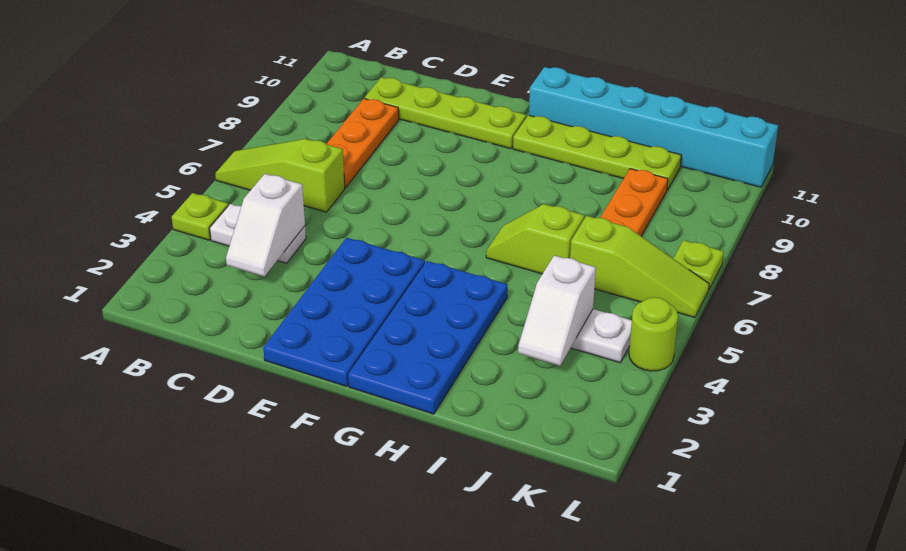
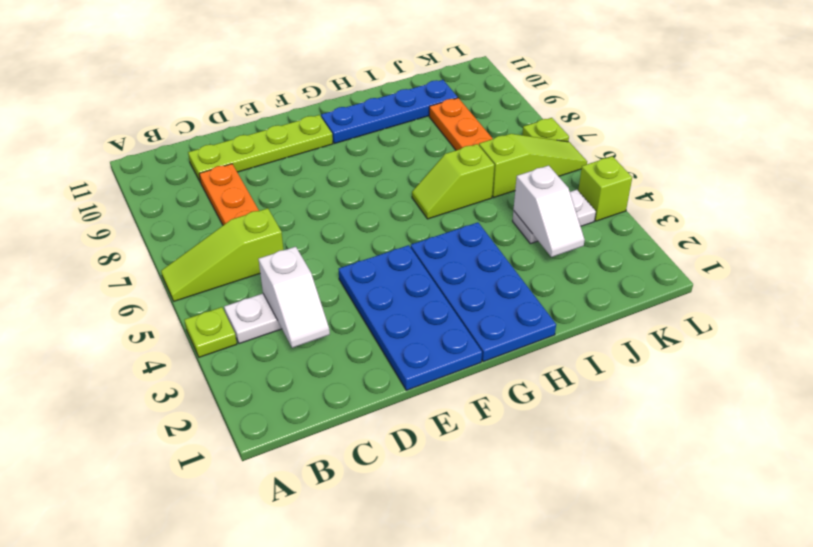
lime plate G10:J10 level 1 -> blue plate G10:J10 level 1
cyan brick G11:L11 level 1 -> none
lime round brick L4 level 1 -> lime brick L4 level 1

